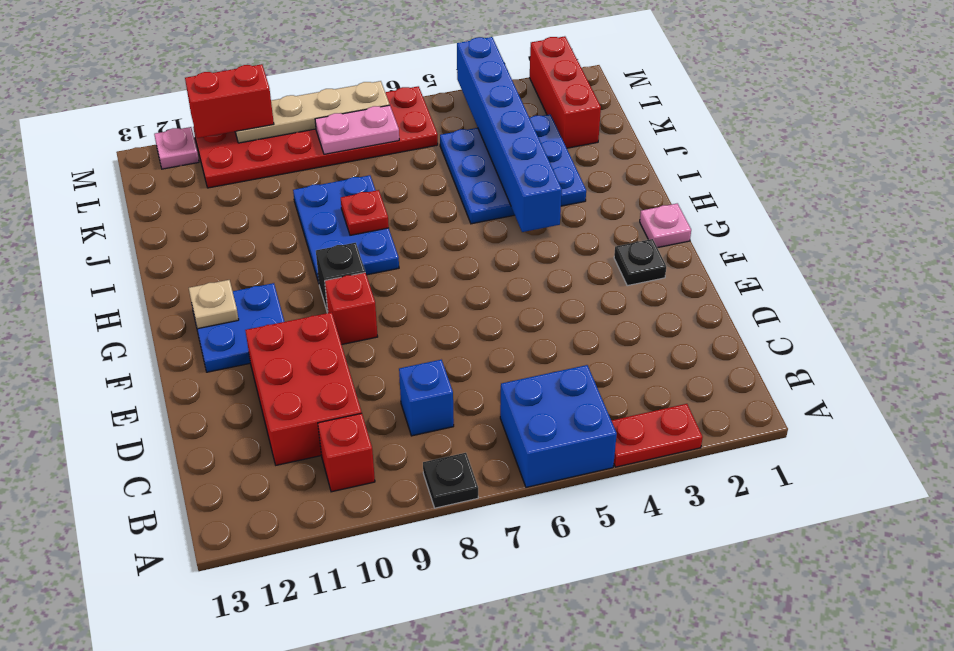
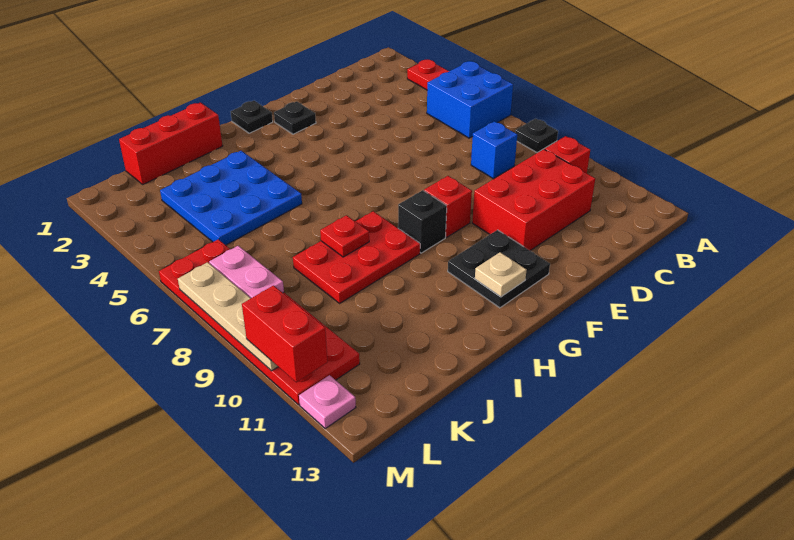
blue plate F11:G12 level 1 -> black plate F11:G12 level 1
pink plate G1 level 1 -> black plate G1 level 1
blue brick H4:M4 level 2 -> none
blue plate H8:J9 level 1 -> red plate H8:J9 level 1
red brick K2:M2 level 1 -> red brick I1:K1 level 1

